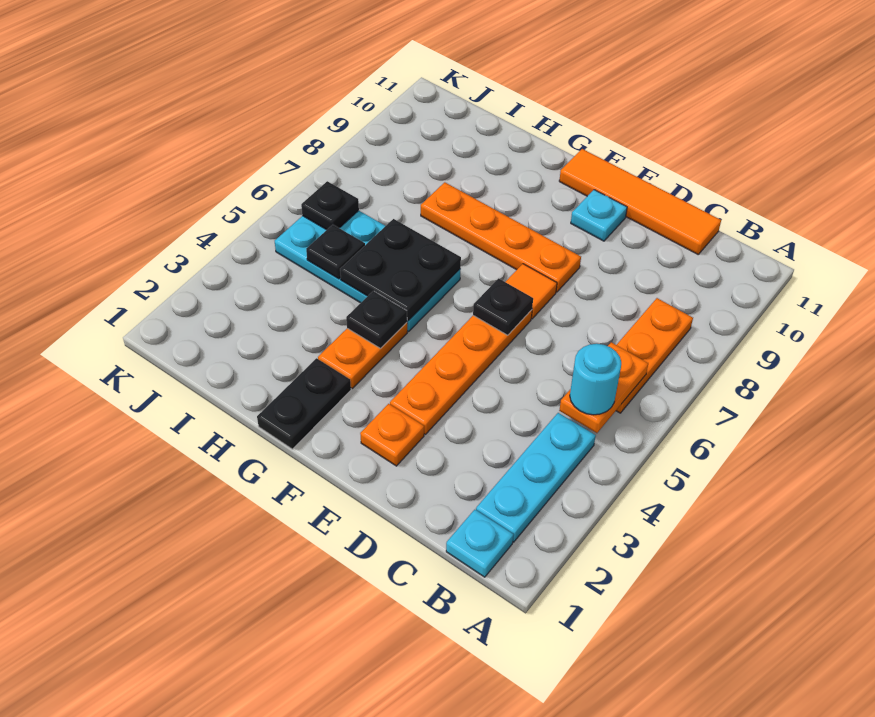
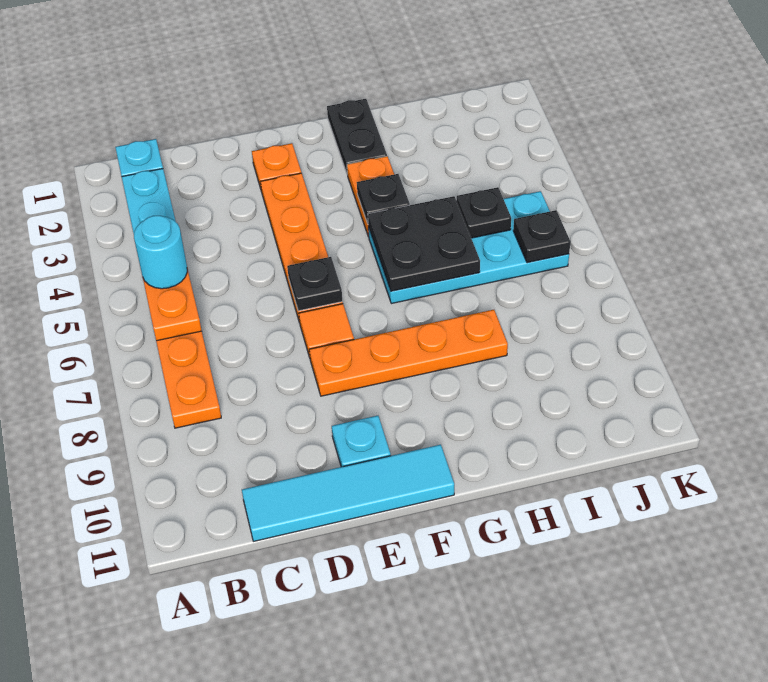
orange tile C11:F11 level 1 -> cyan tile C11:F11 level 1

